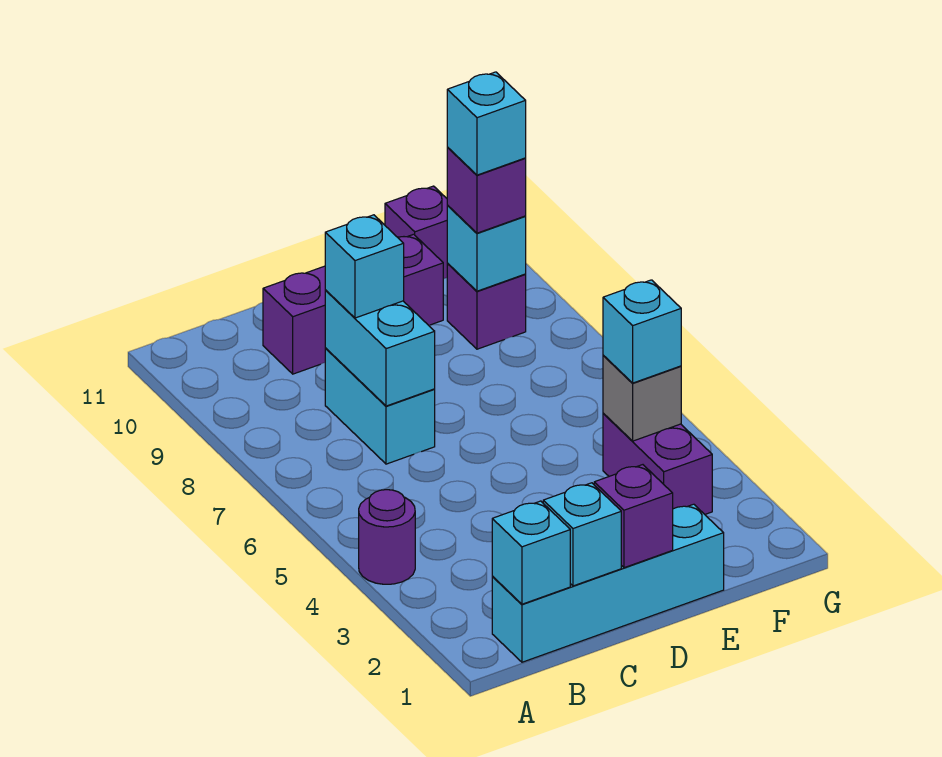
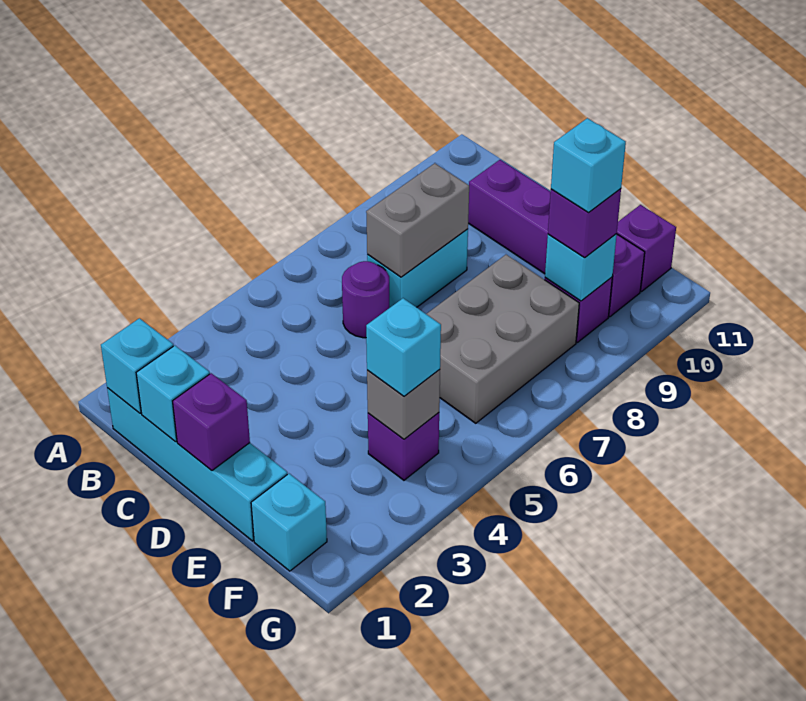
purple round brick A4 level 1 -> purple round brick C6 level 1
cyan brick C7:C8 level 2 -> grey brick C7:C8 level 2
cyan brick C8 level 3 -> cyan brick F1 level 1
purple brick C10:E10 level 1 -> purple brick C10:F10 level 1
none -> grey brick E6:F8 level 1
purple brick F3:F4 level 1 -> purple brick F4 level 1

